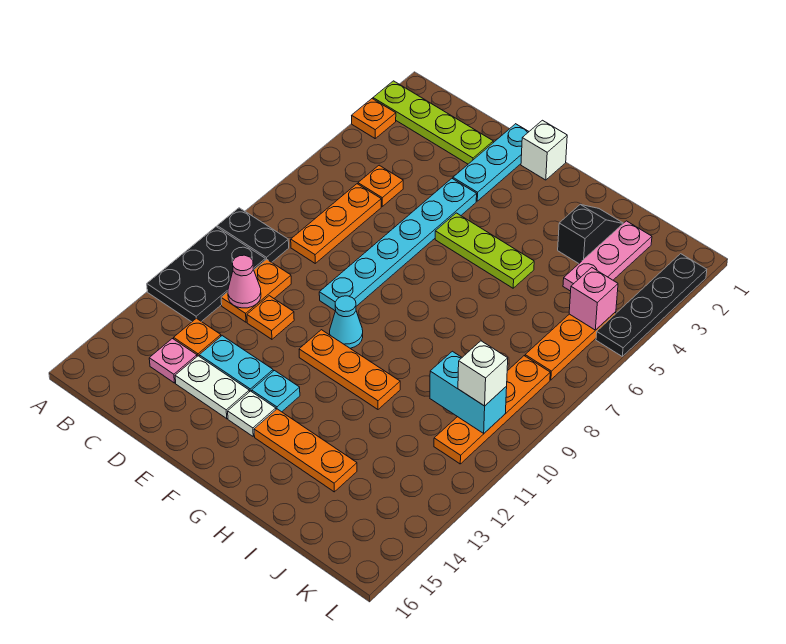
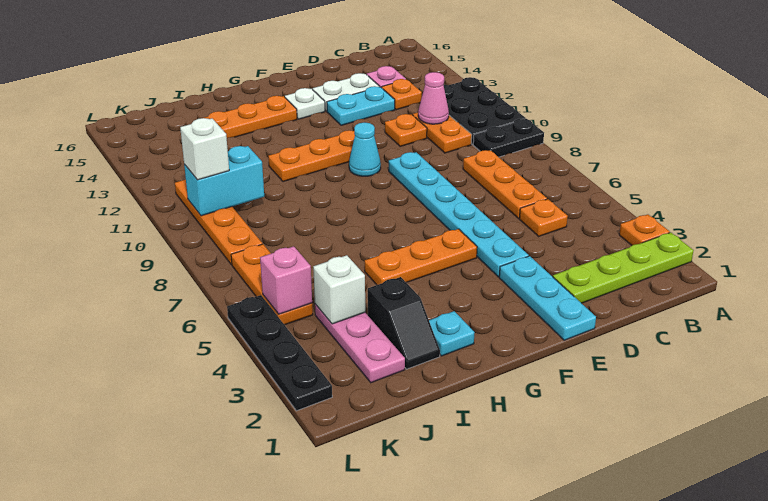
white brick F1 level 1 -> white brick J4 level 2
lime plate F5:H5 level 1 -> orange plate F5:H5 level 1
cyan plate F13 level 1 -> cyan plate H2 level 1

